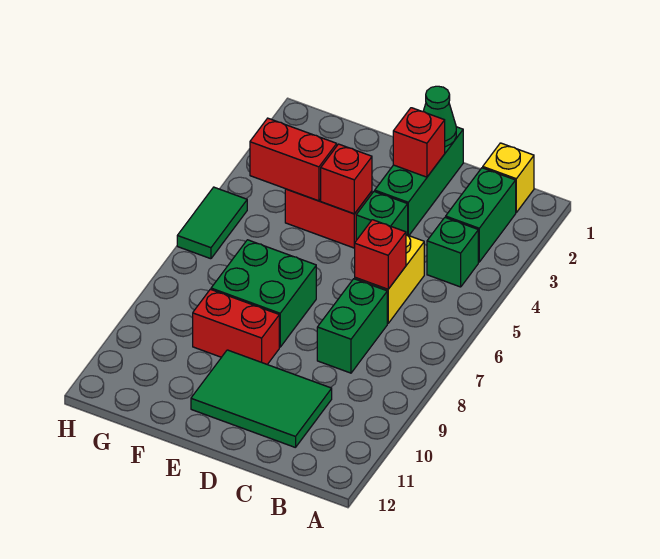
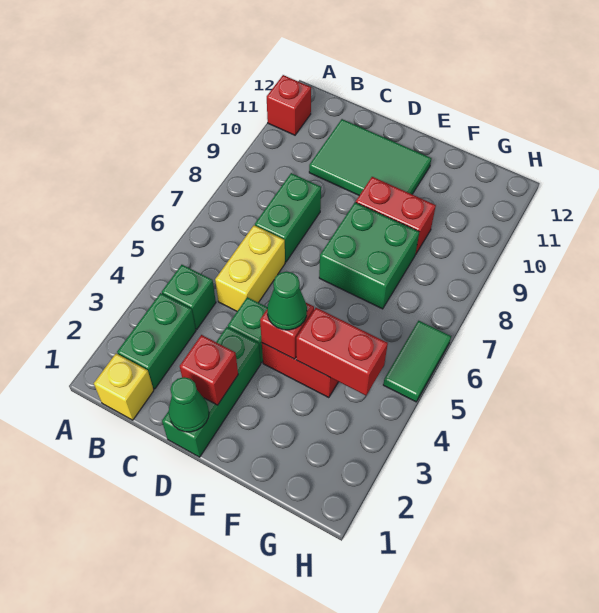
red brick C6 level 2 -> red brick A11 level 1
none -> green cone E4 level 3

